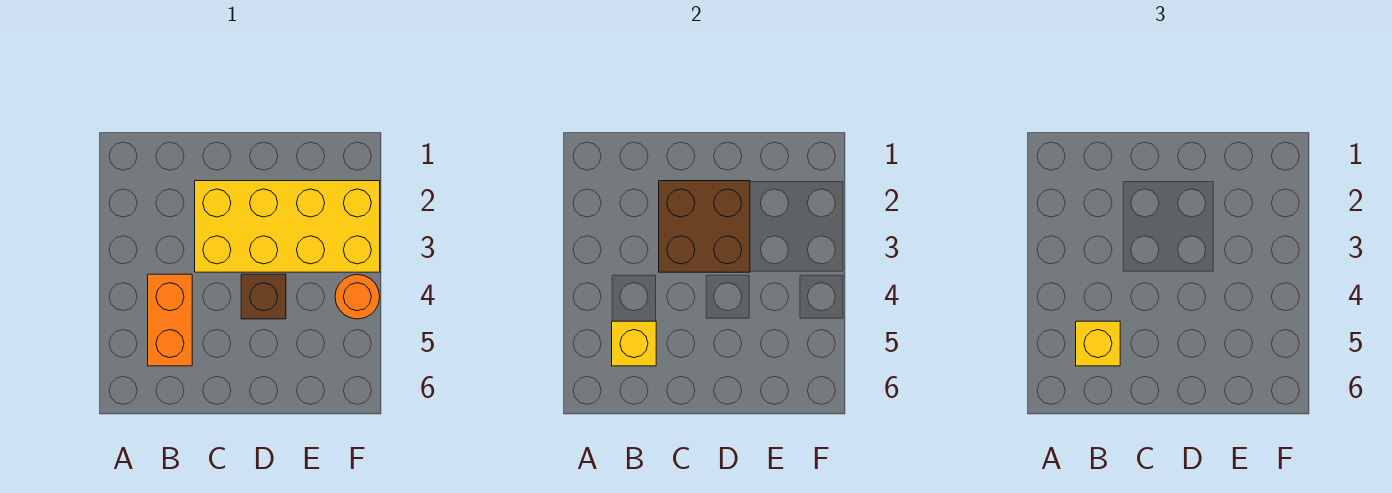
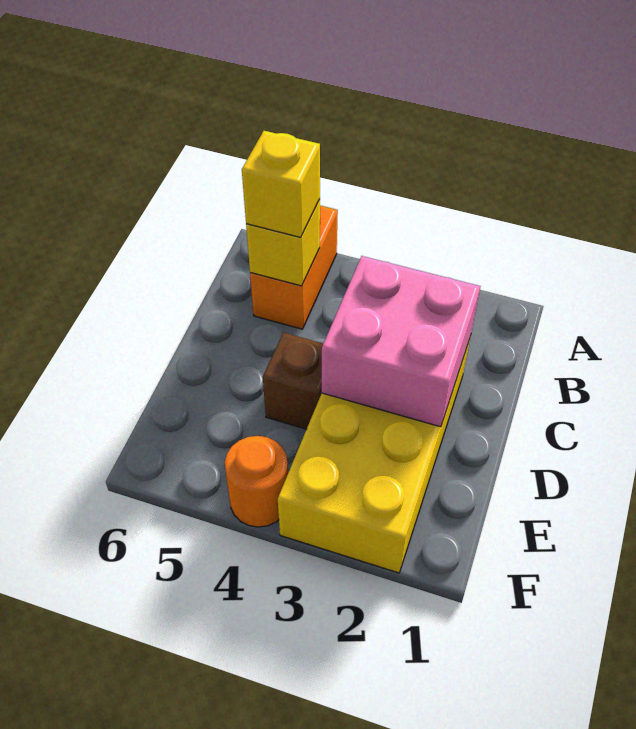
orange brick B4:B5 level 1 -> orange brick A5:B5 level 1
brown brick C2:D3 level 2 -> pink brick C2:D3 level 2

